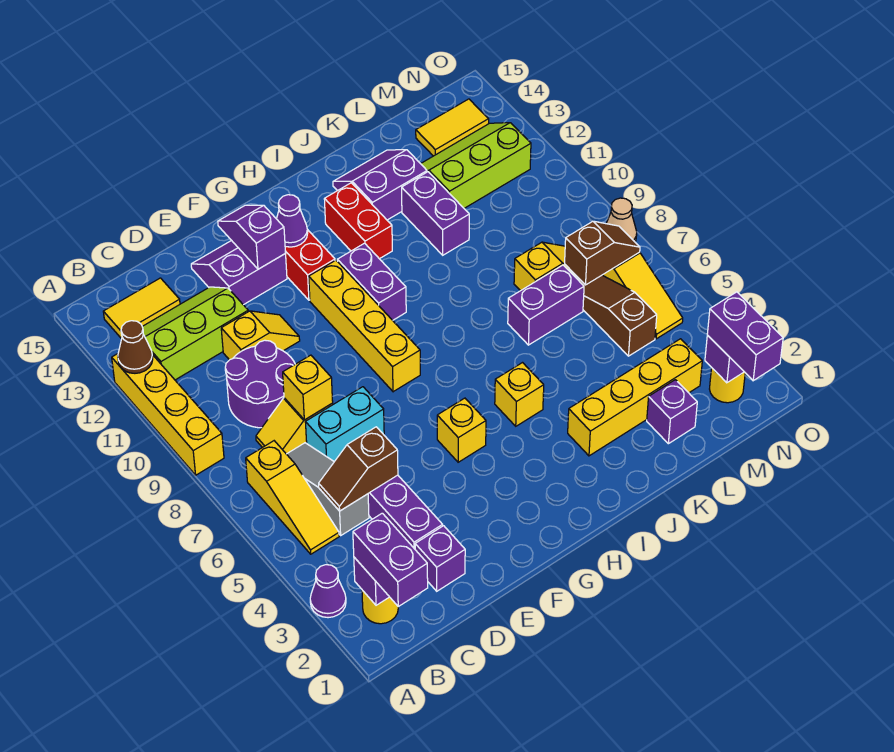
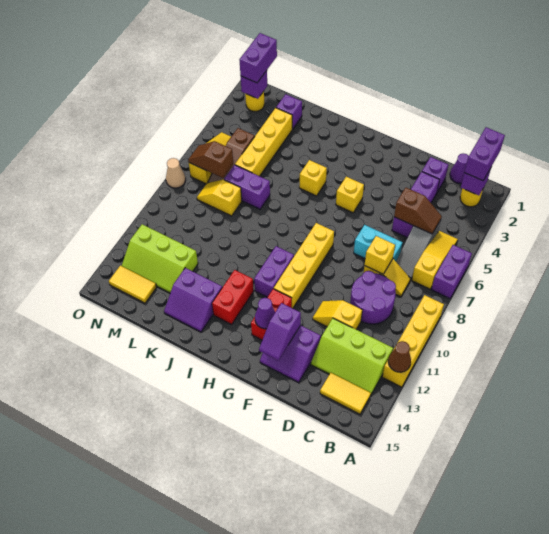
purple cone A3 level 1 -> purple cone C1 level 1
yellow brick J3:M3 level 1 -> yellow brick L3:L6 level 1
purple brick K11:K12 level 1 -> purple brick A6:A7 level 1

